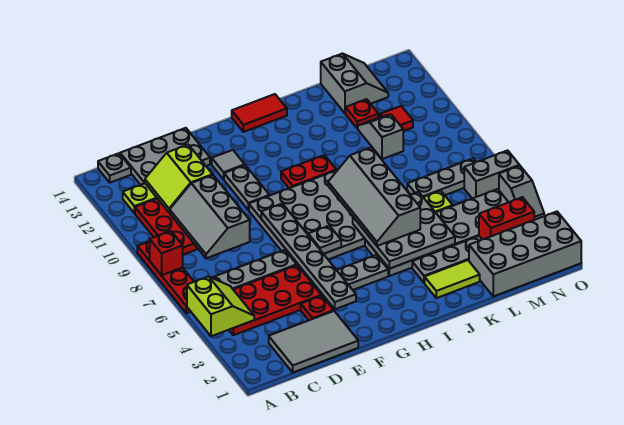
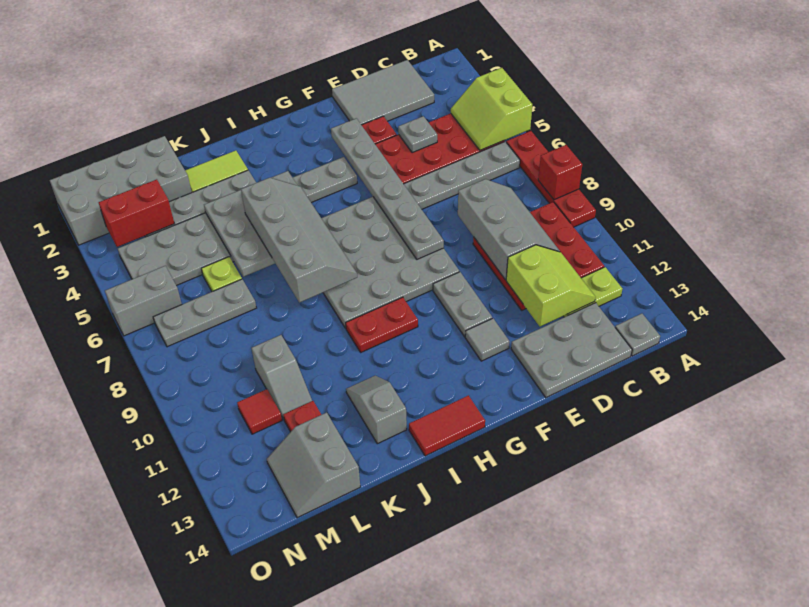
grey plate G6 level 2 -> grey plate D4 level 2
grey slope O4:O5 level 1 top 5 -> grey slope J12:J13 level 1 top 13

